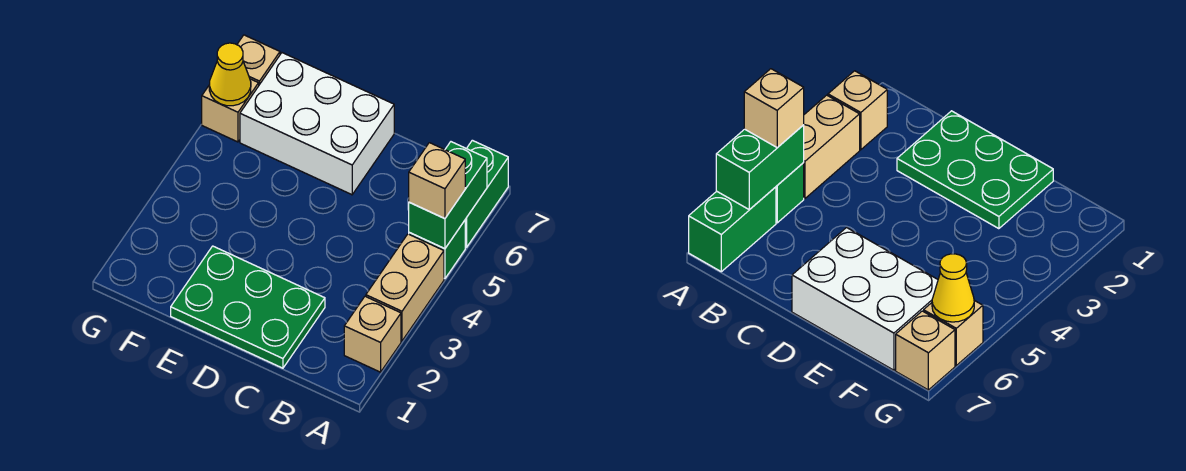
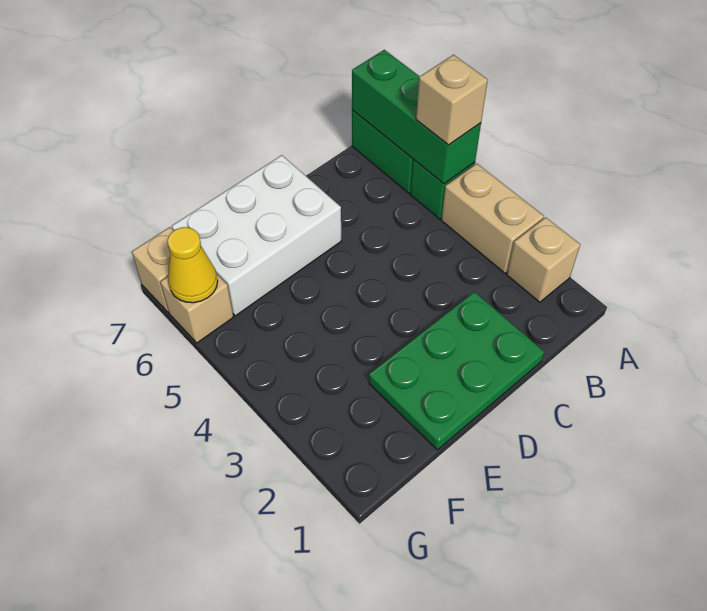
green brick A5:A6 level 2 -> green brick A5:A7 level 2

